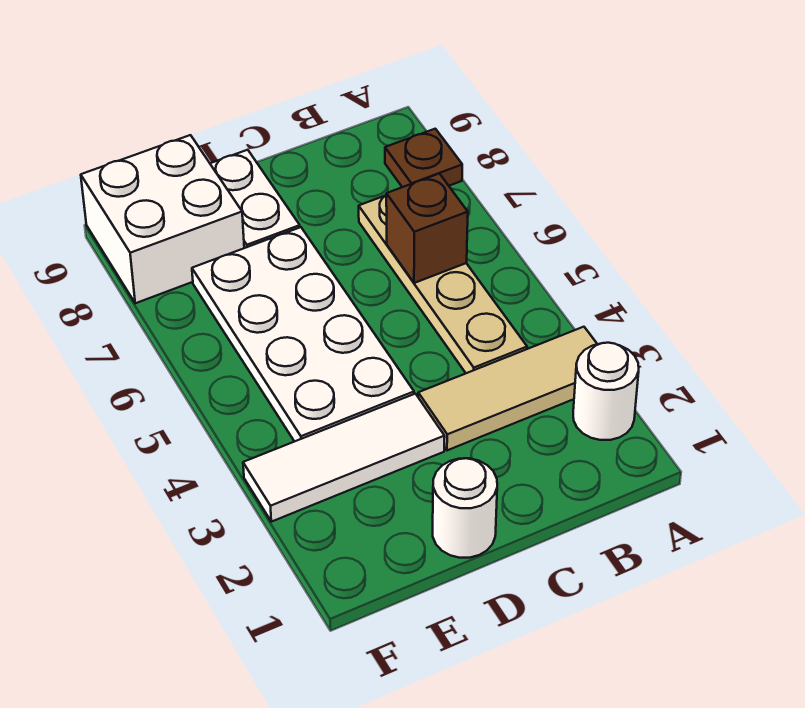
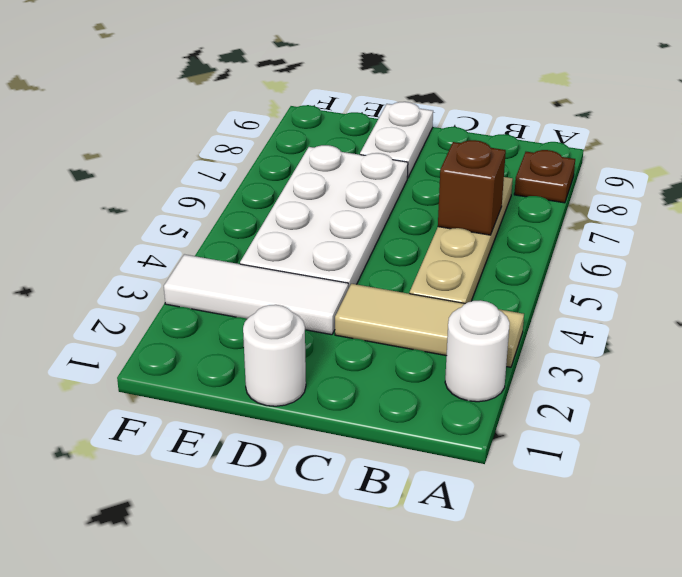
white brick E8:F9 level 1 -> none

